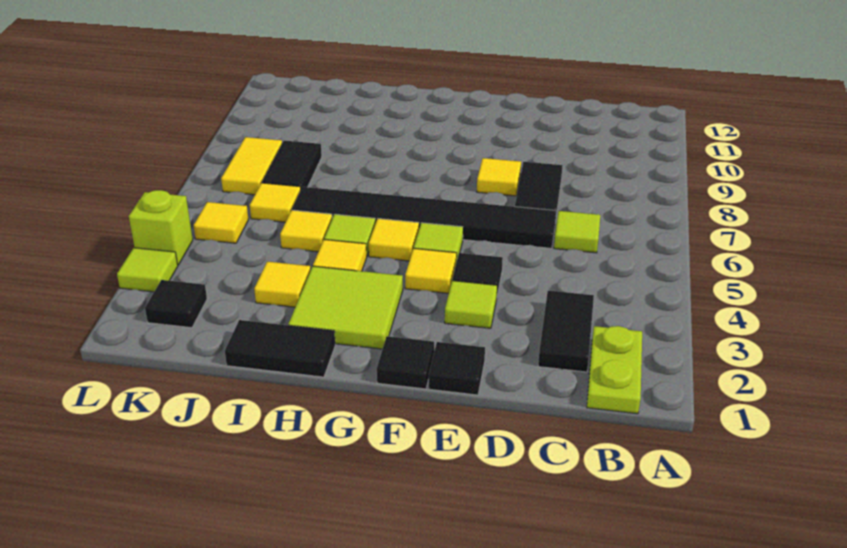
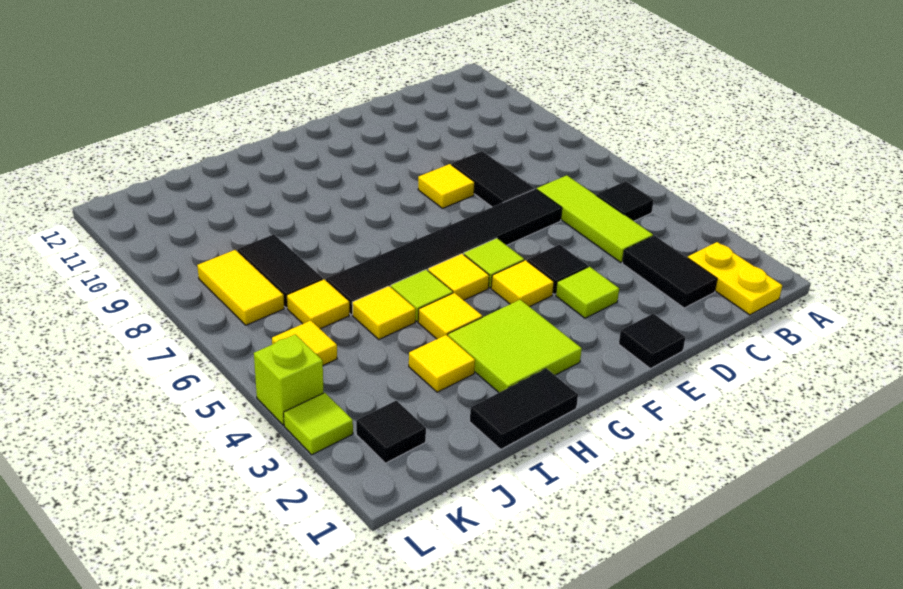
lime plate B1:B2 level 1 -> yellow plate B1:B2 level 1
lime tile C6 level 1 -> lime tile C4:C6 level 1
black tile F1 level 1 -> black tile B5 level 1

